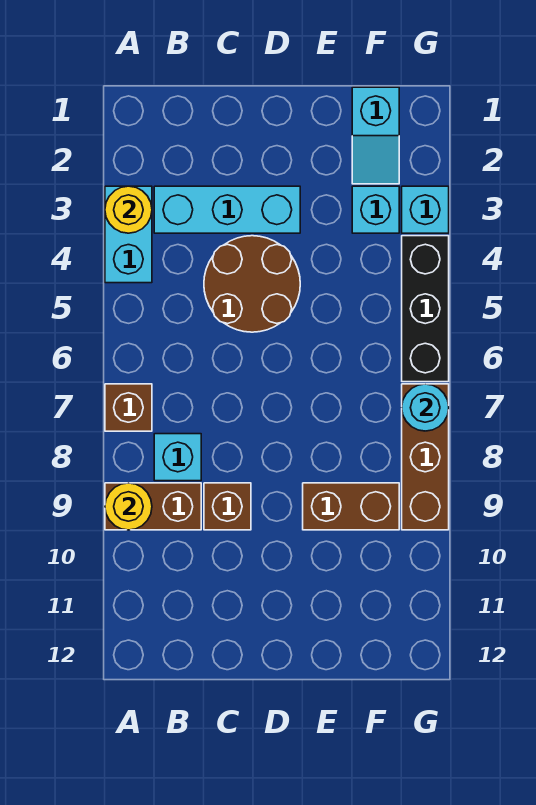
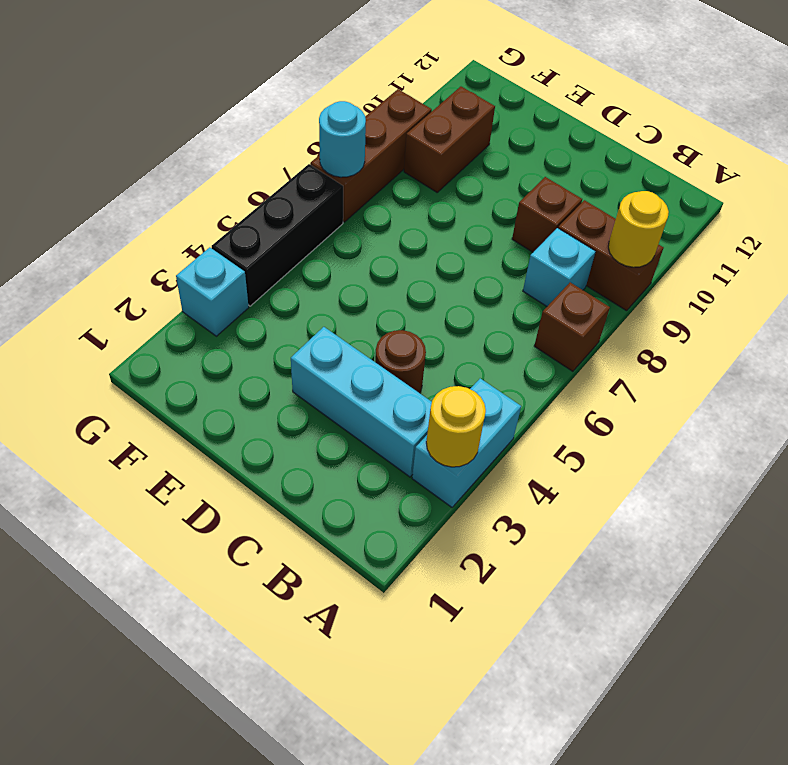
brown round brick C4:D5 level 1 -> brown round brick C4 level 1
brown brick E9:F9 level 1 -> brown brick F9:F10 level 1
cyan slope F1:F2 level 1 top 1 -> none
cyan brick F3 level 1 -> none

